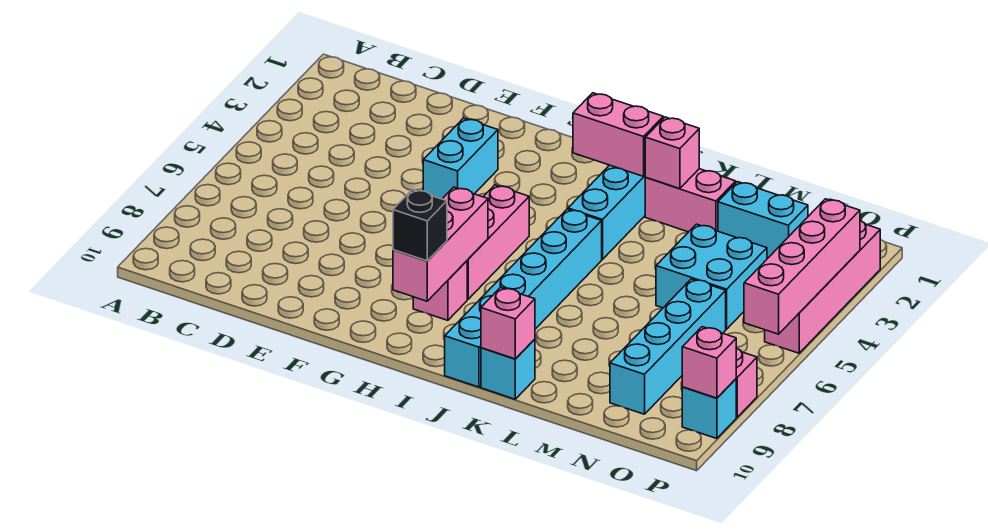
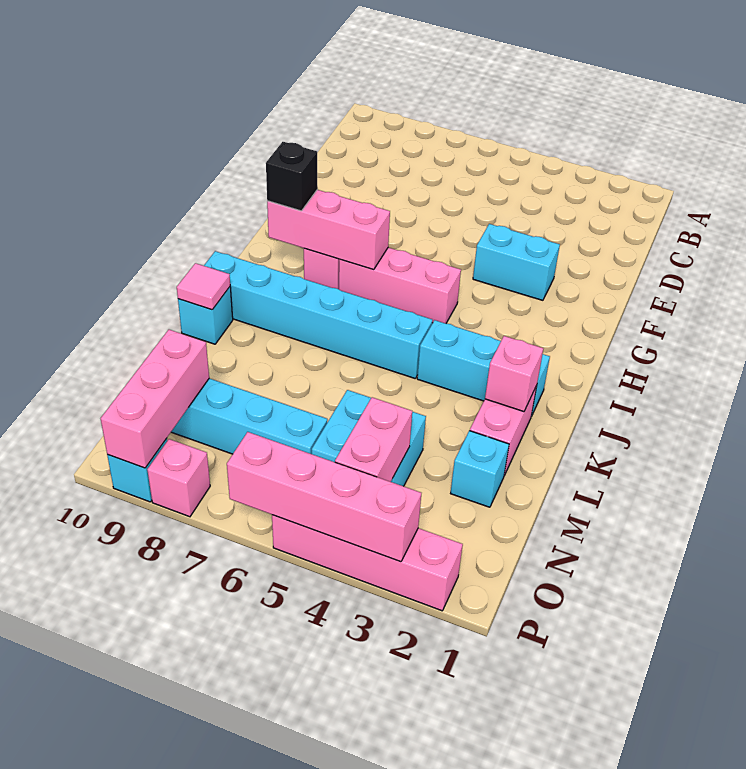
pink brick I2:J2 level 2 -> pink brick N4:O4 level 2
pink brick K10 level 2 -> pink tile K10 level 2
cyan brick M2:N2 level 1 -> cyan brick M2 level 1
pink brick P9 level 2 -> pink brick N9:P9 level 2

